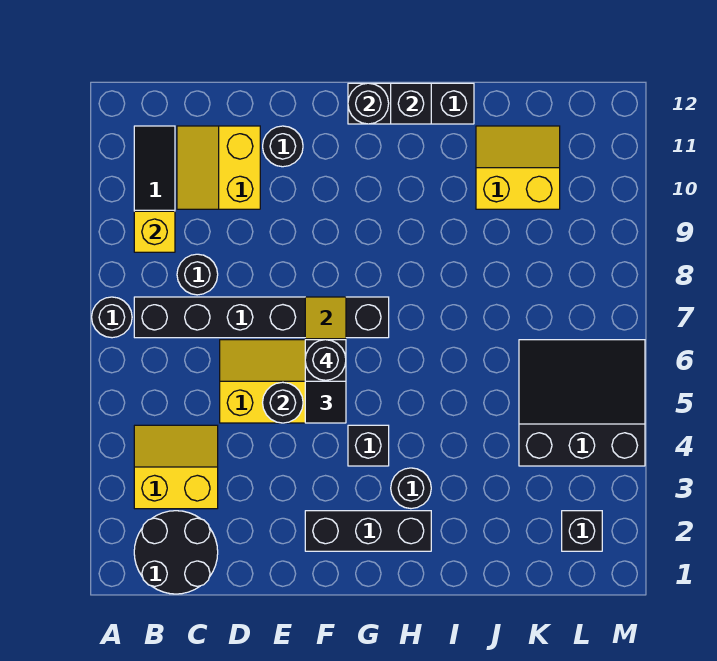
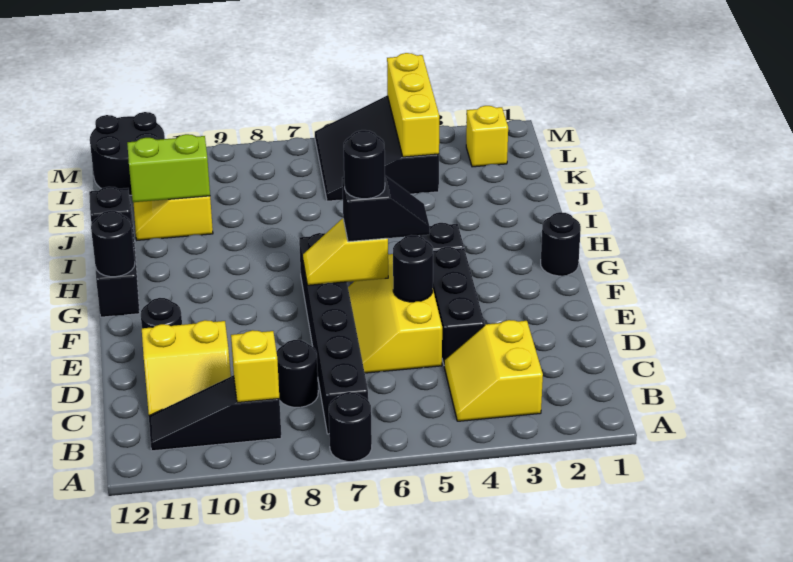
black round brick B1:C2 level 1 -> black round brick L11:M12 level 1
black brick F2:H2 level 1 -> black brick D4:F4 level 1
black round brick H3 level 1 -> black round brick G1 level 1
none -> lime brick J10:J11 level 2
none -> yellow brick K4:M4 level 2
black brick L2 level 1 -> yellow brick L2 level 1

